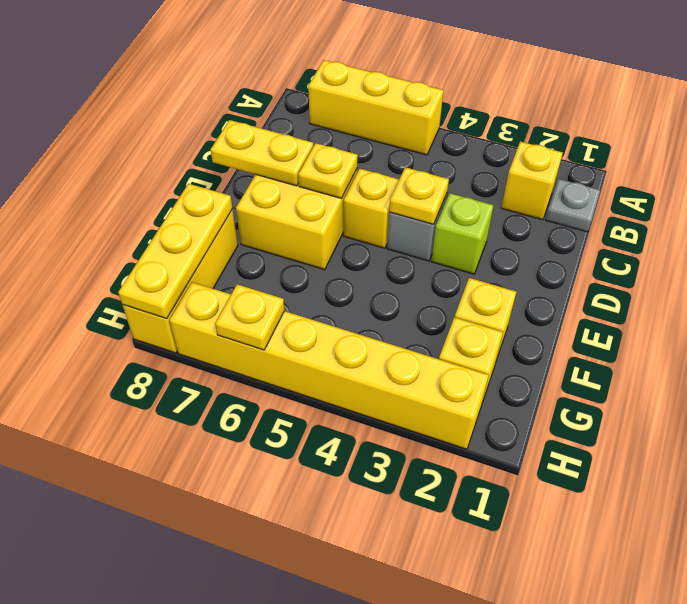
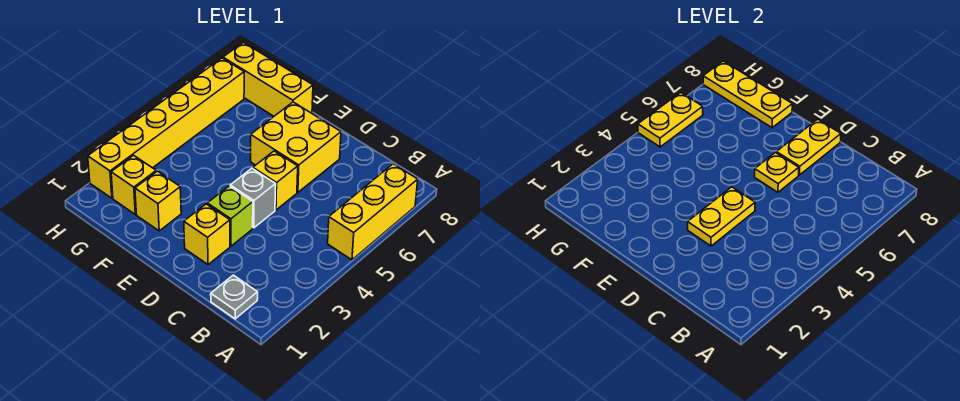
yellow brick B2 level 1 -> yellow brick D2 level 1
yellow plate D4 level 2 -> yellow plate D3:D4 level 2
yellow plate H6 level 2 -> yellow plate H5:H6 level 2

